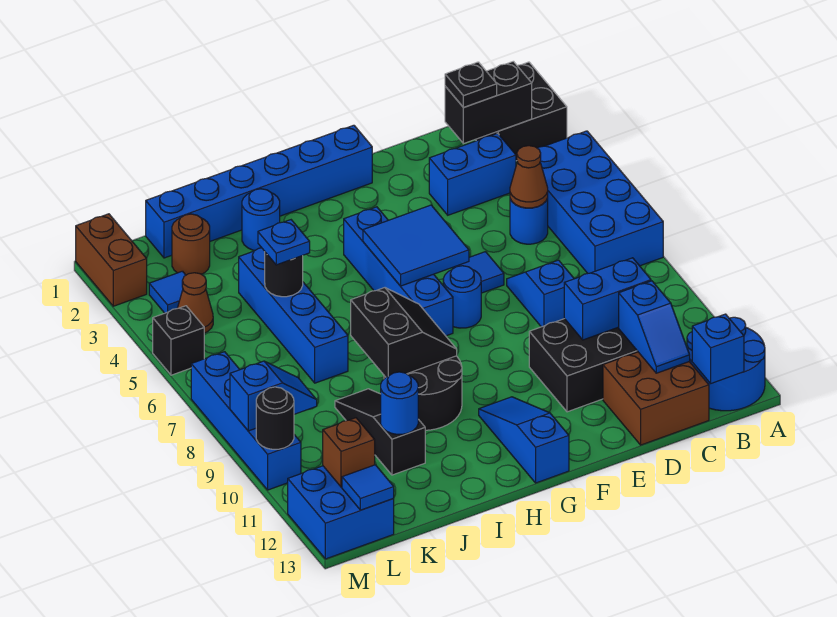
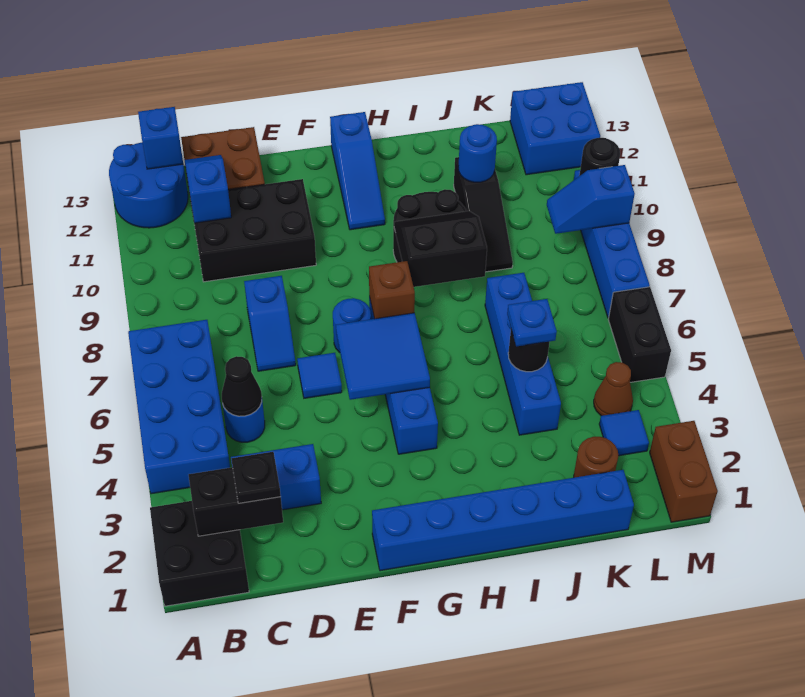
brown cone C5 level 2 -> black cone C5 level 2
blue brick C10:D10 level 2 -> none
black slope H8:I9 level 2 top I -> black slope H8:I9 level 2 top 8
blue round brick I2 level 1 -> none
brown brick L12 level 2 -> brown brick G7 level 2
blue tile L13 level 2 -> none
black brick M5 level 1 -> black brick M5:M6 level 1

